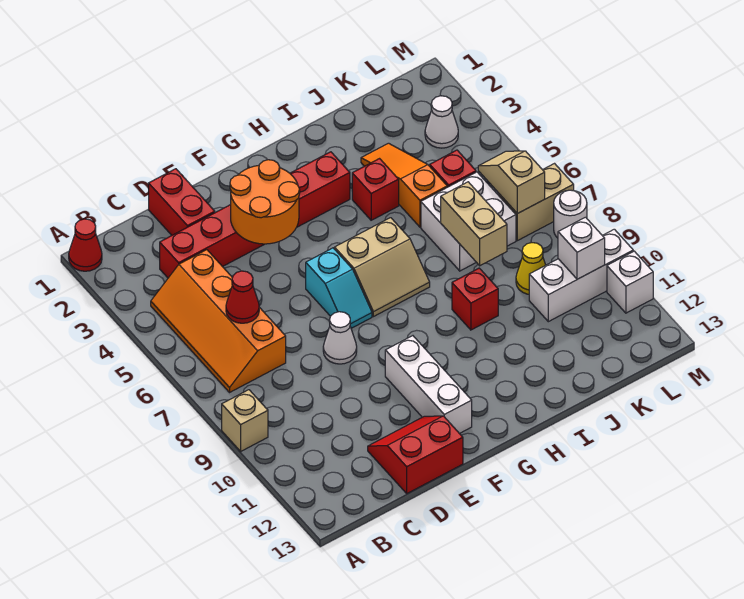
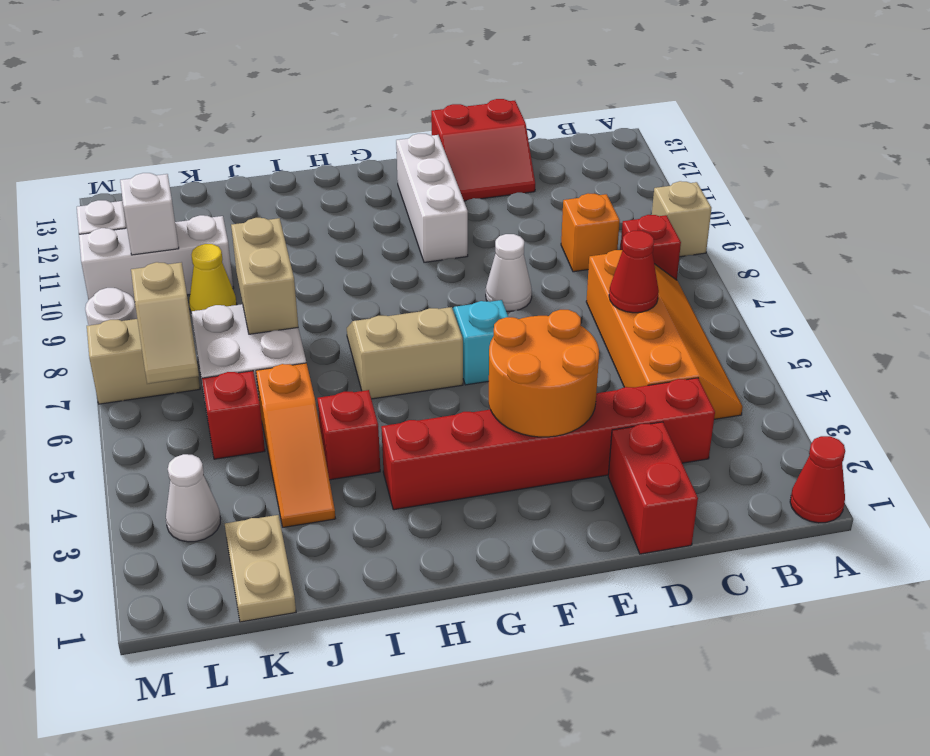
none -> orange brick C9 level 1
red brick I9 level 1 -> red brick B8 level 1
none -> tan plate K1:K2 level 1

